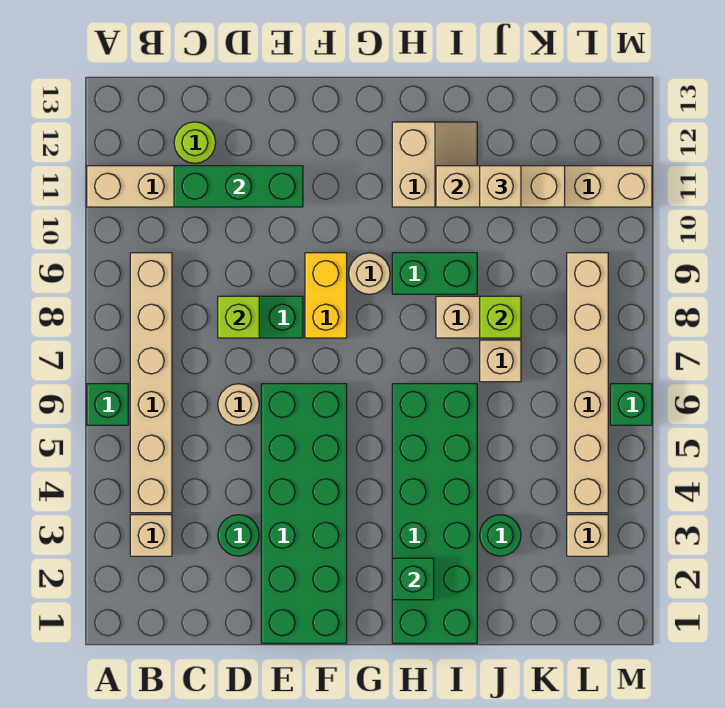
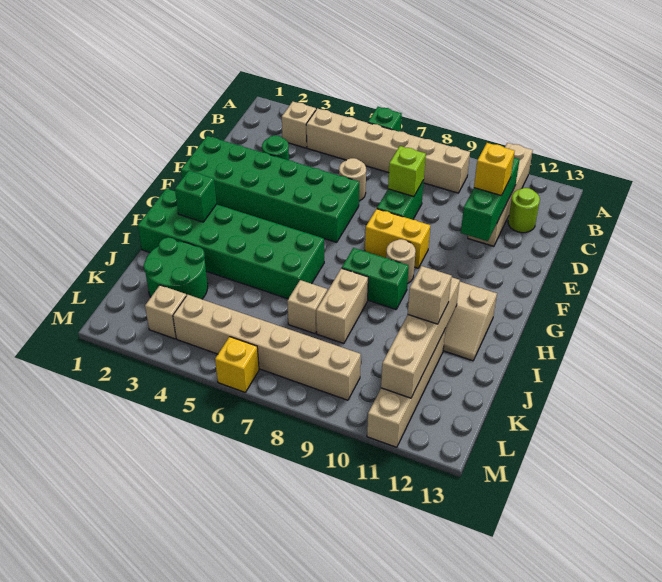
none -> yellow brick D11 level 3
green brick H9:I9 level 1 -> green brick H8:H9 level 1
tan brick I11:K11 level 2 -> tan brick I11:L11 level 2
green round brick J3 level 1 -> green round brick J2:K3 level 1
lime brick J8 level 2 -> none
green brick M6 level 1 -> yellow brick M6 level 1

